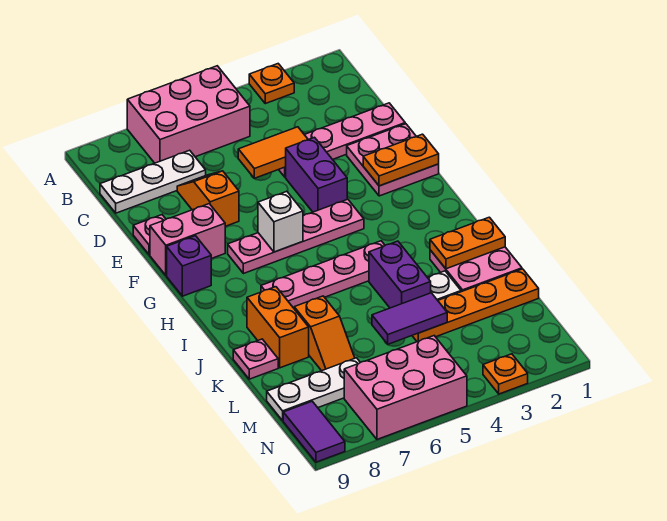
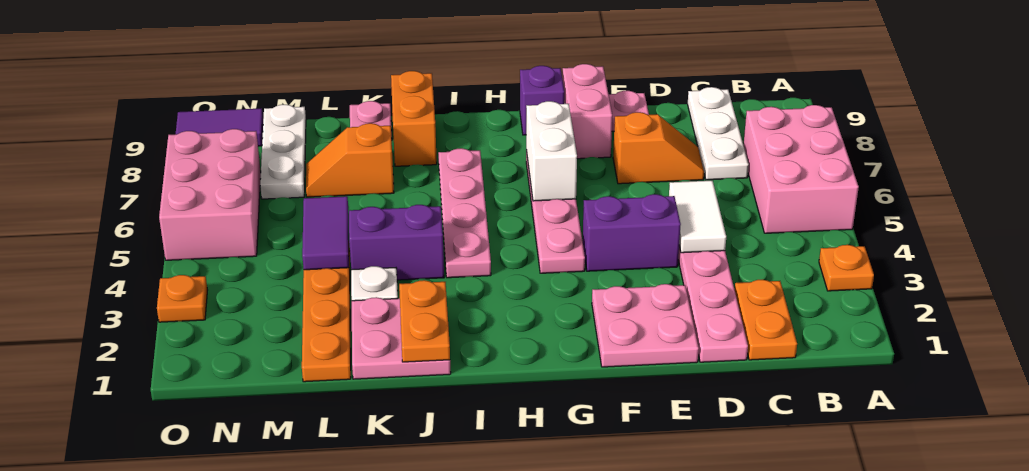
orange tile D4:D5 level 2 -> white tile D4:D5 level 2
orange plate F1:F2 level 2 -> orange plate C1:C2 level 1
white brick G6 level 2 -> white brick G6:G7 level 2
orange brick J8:K8 level 1 -> orange brick J8:J9 level 1

